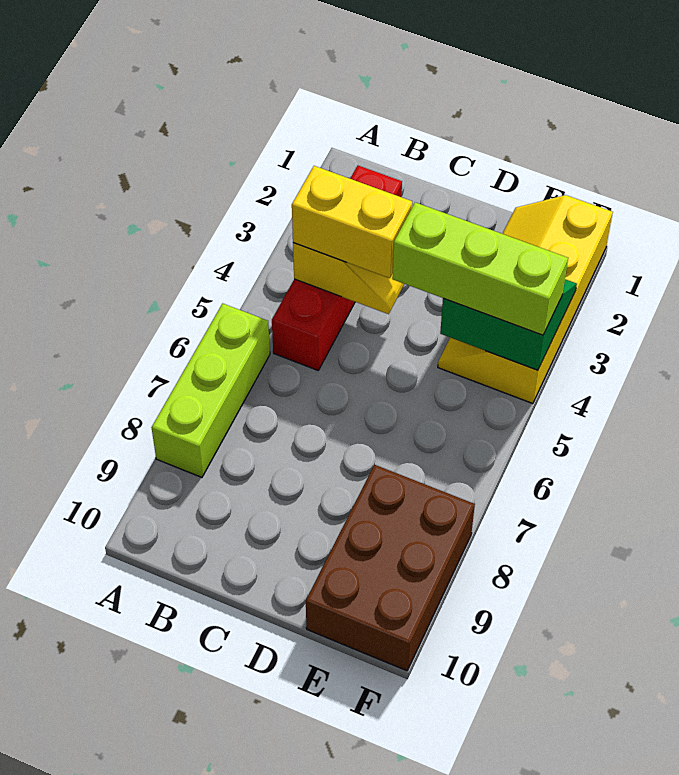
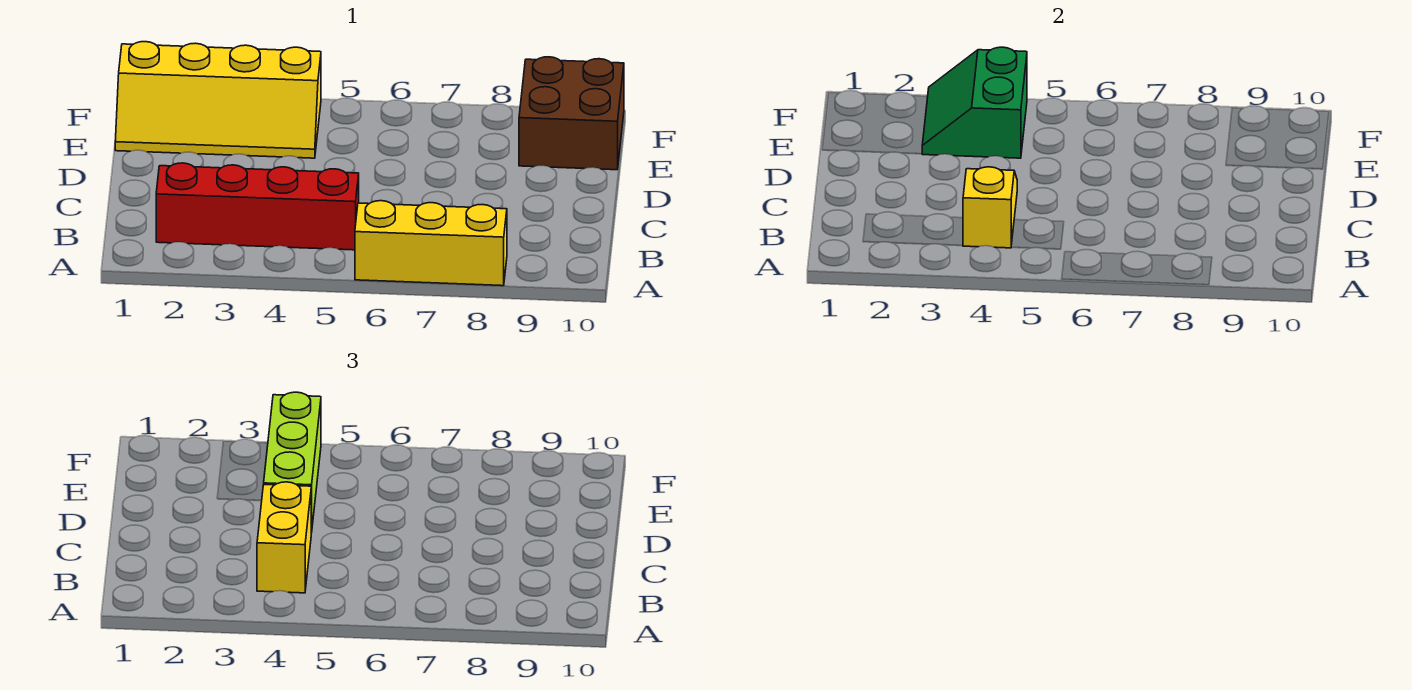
lime brick A6:A8 level 1 -> yellow brick A6:A8 level 1
brown brick E8:F10 level 1 -> brown brick E9:F10 level 1

